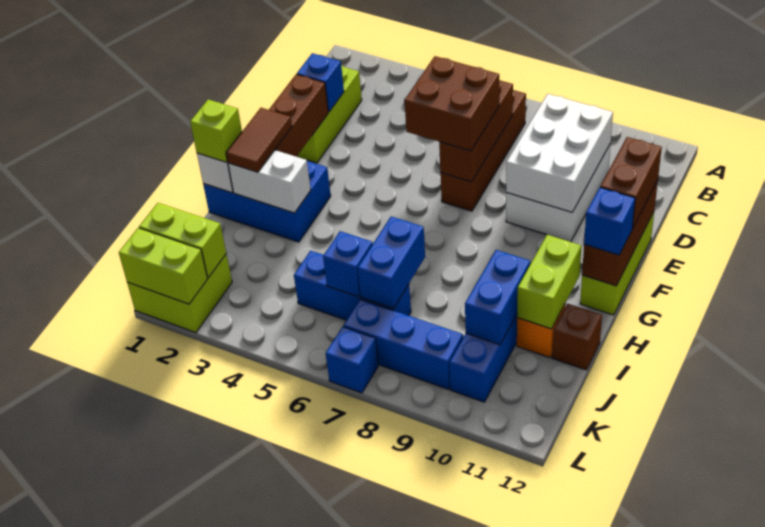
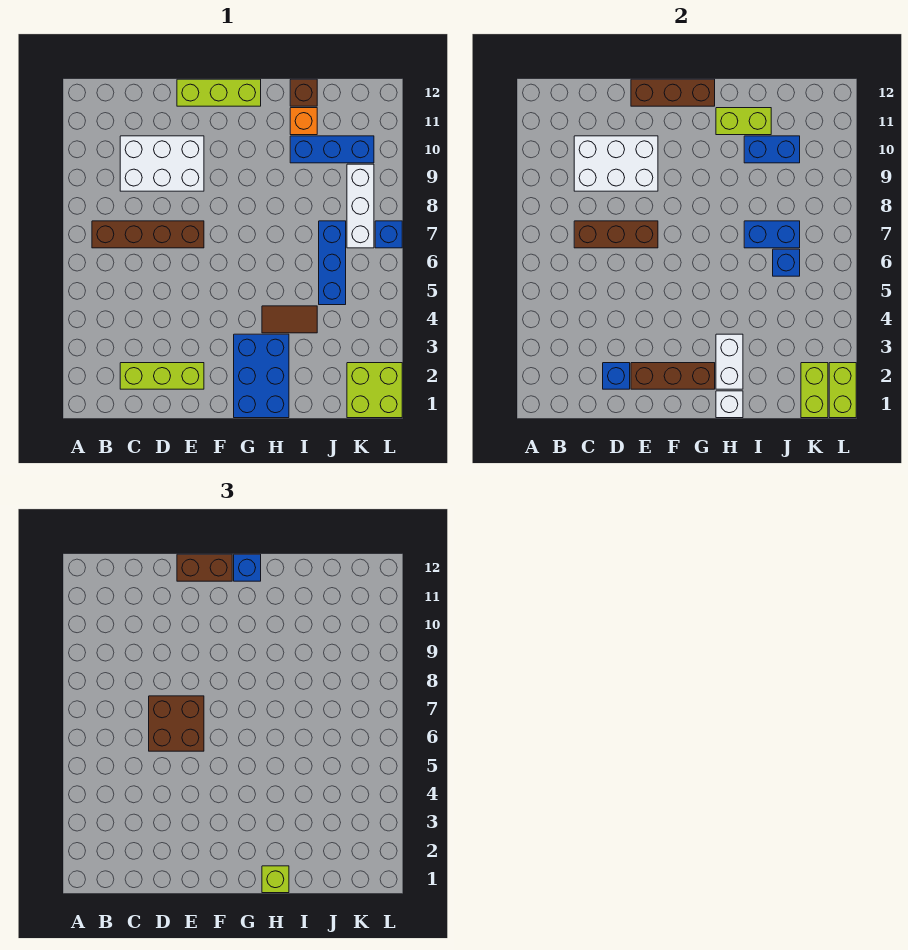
brown tile G2:H2 level 3 -> brown tile H4:I4 level 1
blue brick K7:K9 level 1 -> white brick K7:K9 level 1

